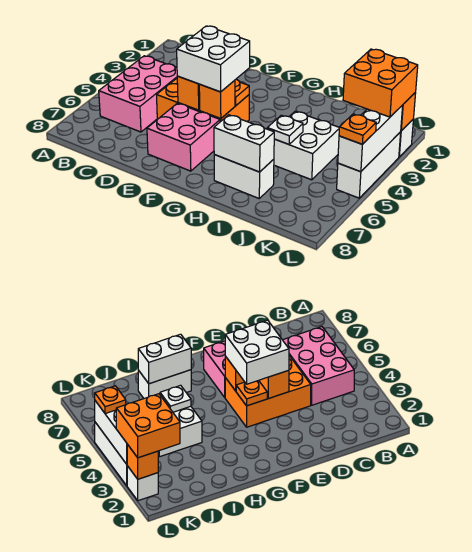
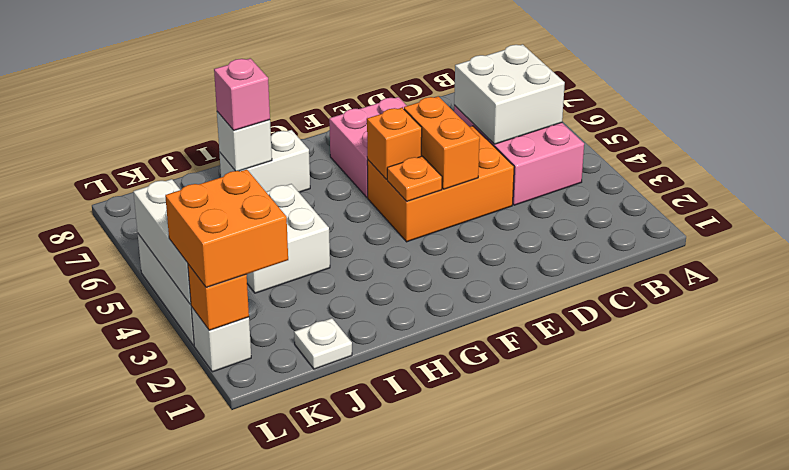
white brick E4:F5 level 3 -> white brick B5:C6 level 2
white brick H7:I7 level 2 -> white brick I7 level 2
white plate I5 level 2 -> white plate J1 level 1
none -> pink brick I7 level 3
orange plate L5 level 3 -> none

